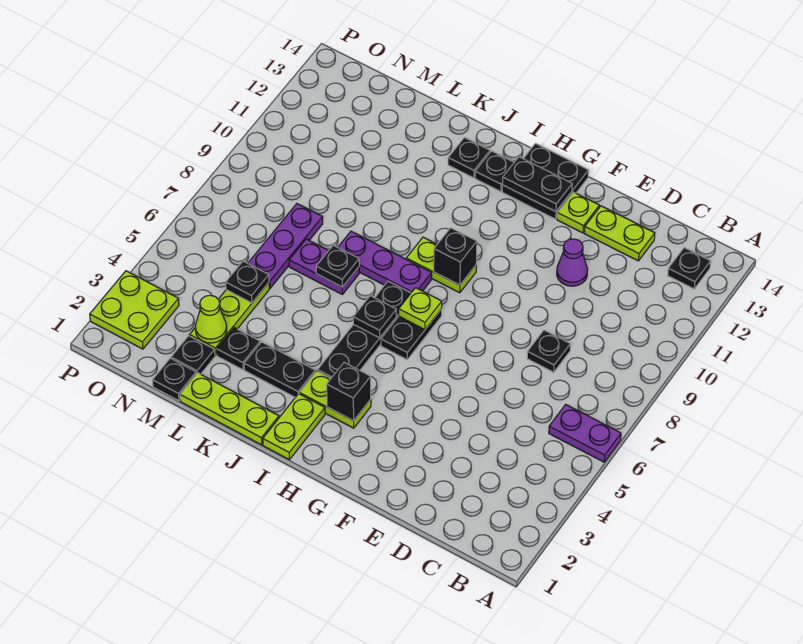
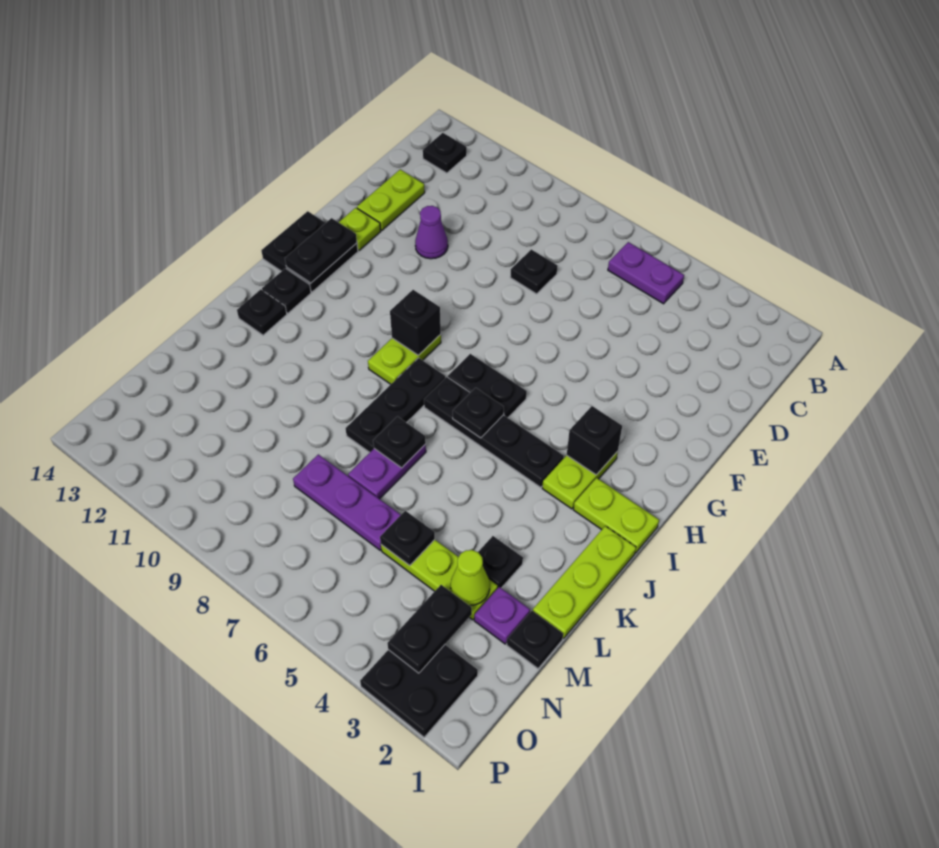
purple plate A6:B6 level 1 -> purple plate B5:B6 level 1
lime plate H7 level 2 -> none
purple plate I8:K8 level 1 -> black plate I8:K8 level 1
black plate J3:K3 level 1 -> black plate N3:O3 level 2
black plate M2 level 1 -> purple plate M2 level 1
lime plate O2:P3 level 1 -> black plate O2:P3 level 1

